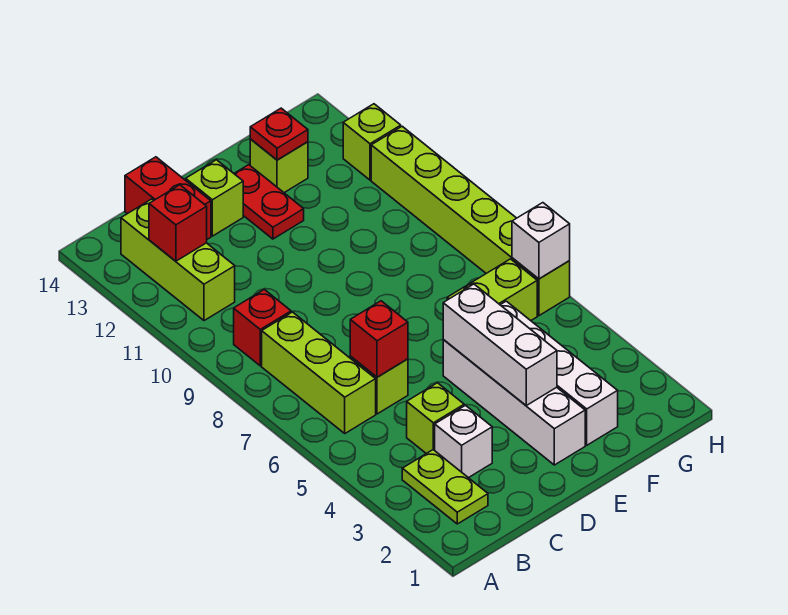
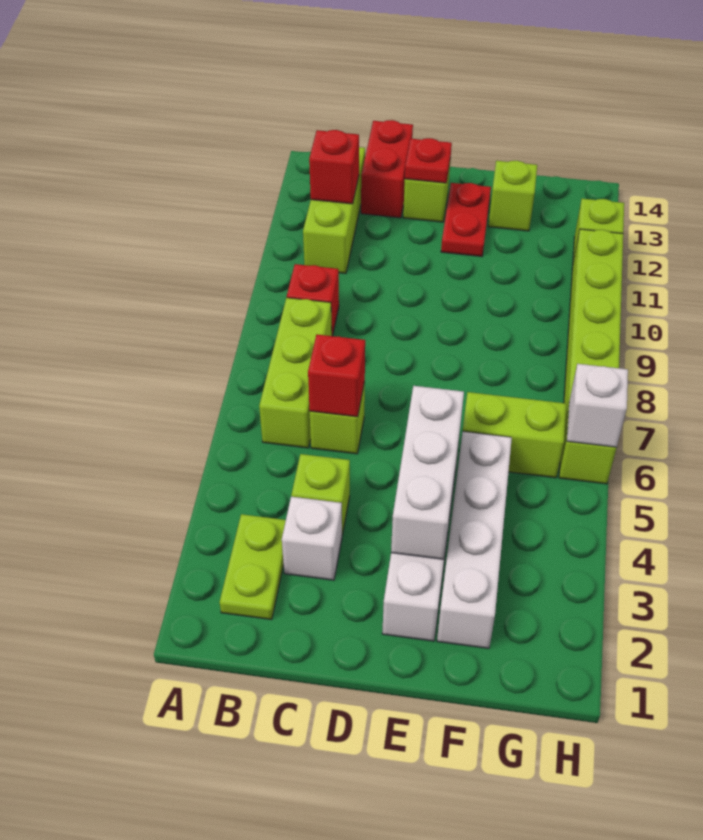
red plate F13 level 2 -> red plate D13 level 2

